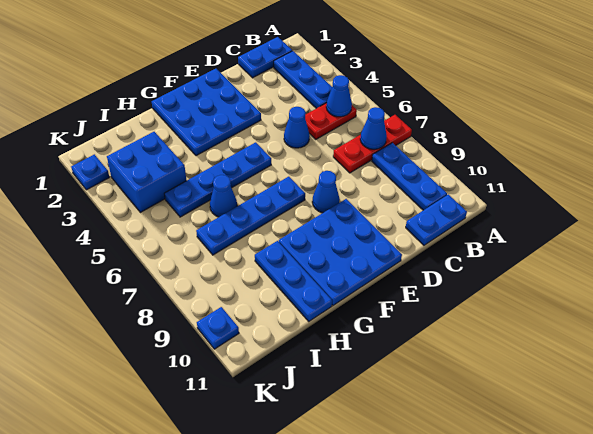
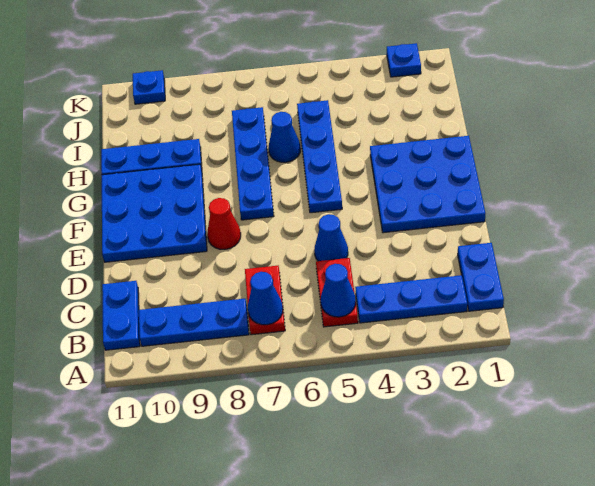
red plate A7:C7 level 1 -> red plate B7:C7 level 1
blue cone E8 level 1 -> red cone E8 level 1
blue brick I3:J4 level 1 -> none

